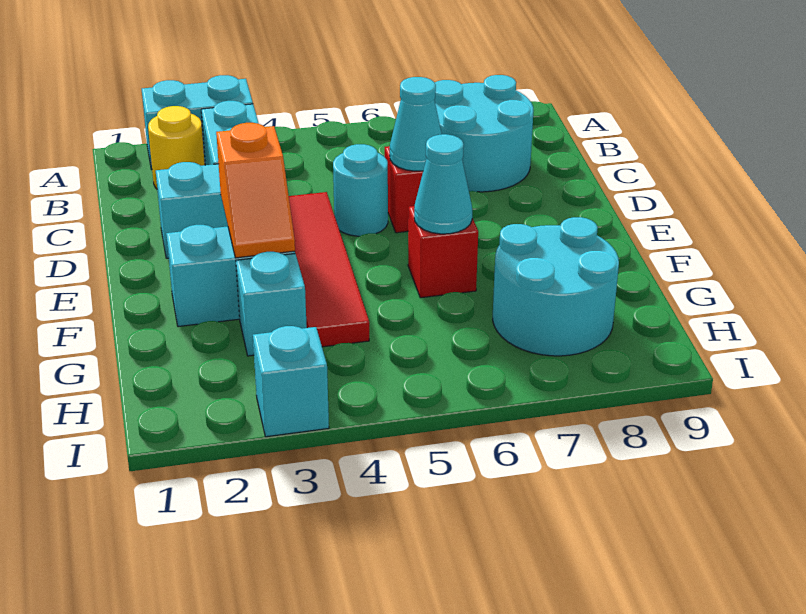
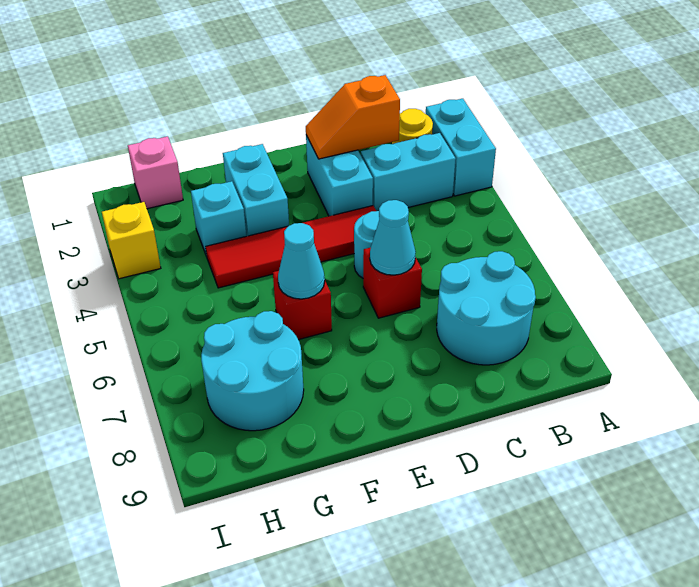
orange slope E3:F3 level 2 top E -> orange slope C2:D2 level 2 top C
none -> pink brick H1 level 1
cyan brick I3 level 1 -> yellow brick I3 level 1

